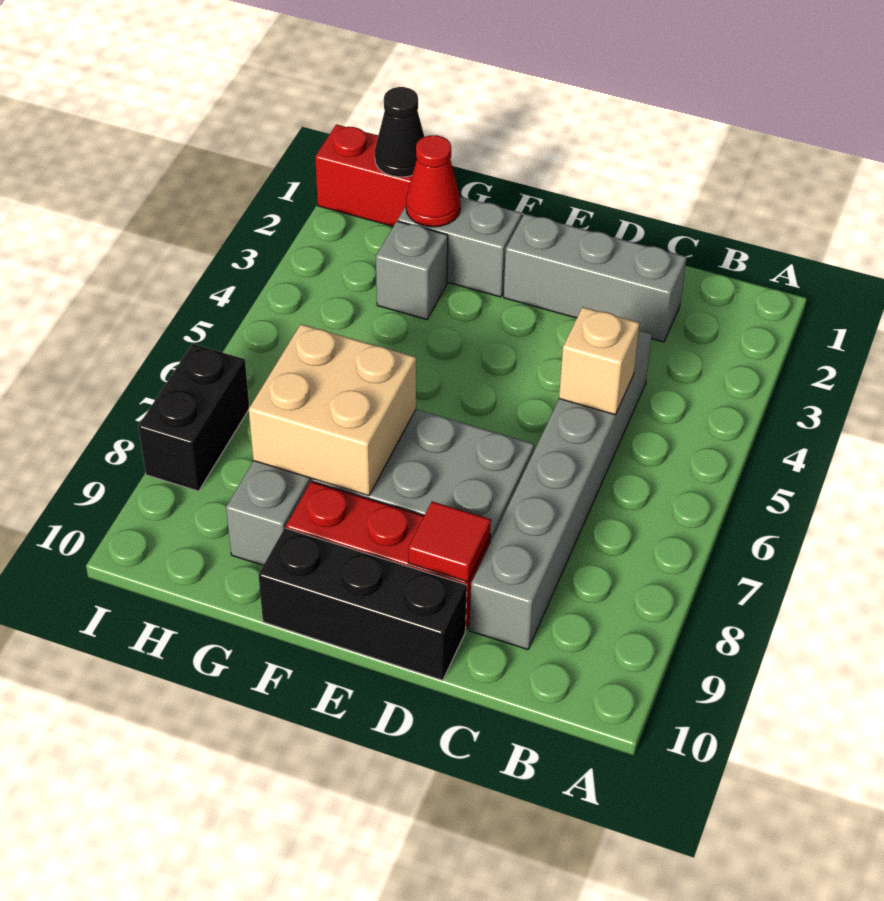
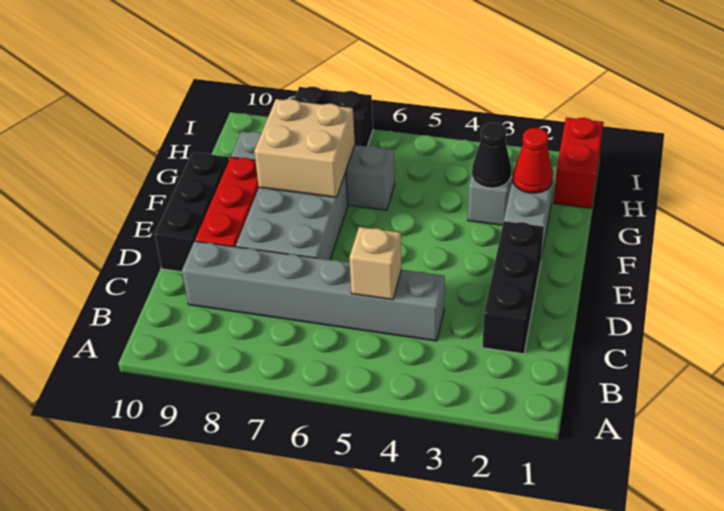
grey brick C2:E2 level 1 -> black brick C2:E2 level 1
red tile D9 level 2 -> none
black cone H1 level 2 -> black cone G3 level 2

